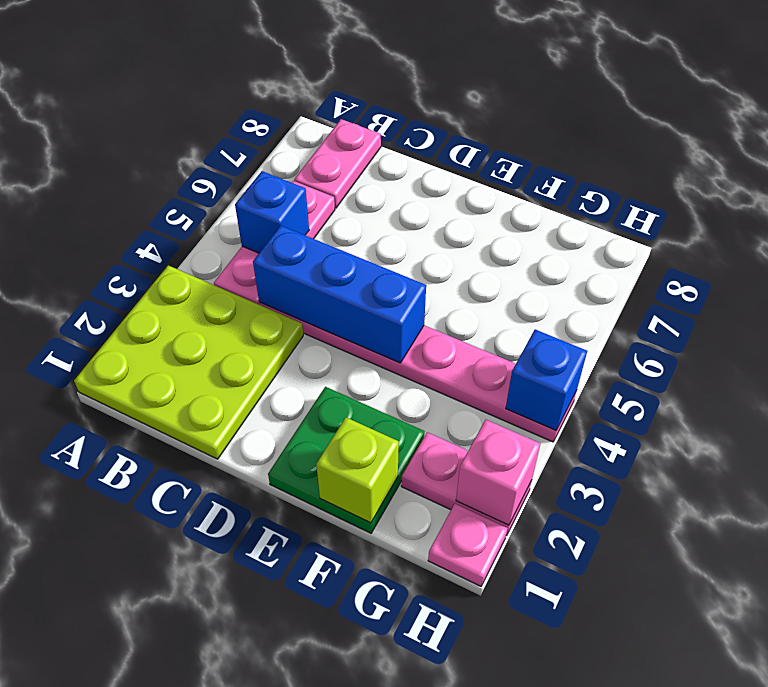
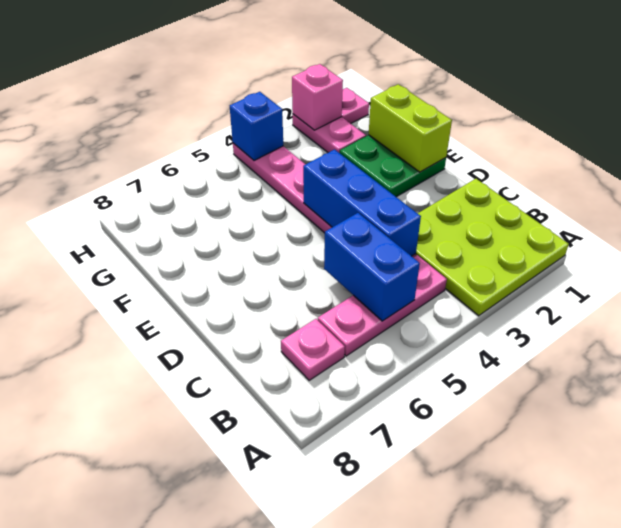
blue brick B5 level 2 -> blue brick B5:C5 level 2
pink plate B7:B8 level 1 -> pink plate B7 level 1
lime brick F1 level 2 -> lime brick E1:F1 level 2

